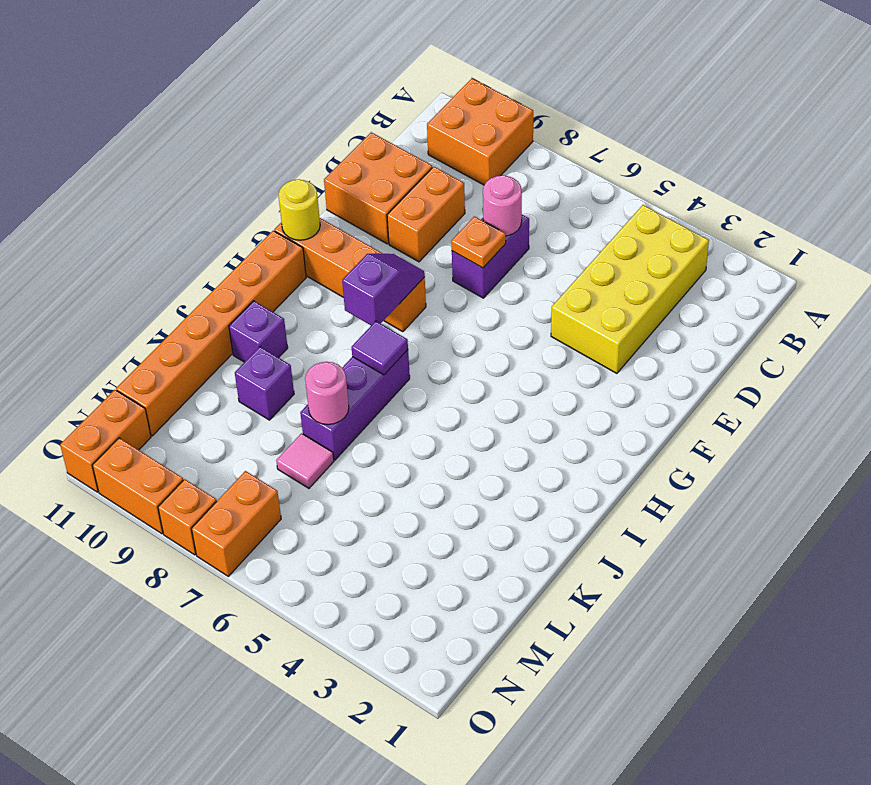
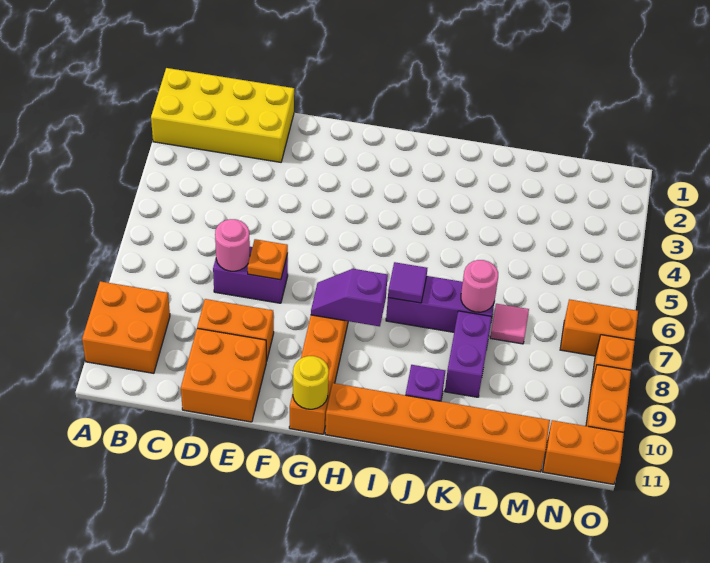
yellow brick B3:E4 level 1 -> yellow brick A1:D2 level 1
purple brick K9 level 1 -> purple brick K8:K9 level 1

